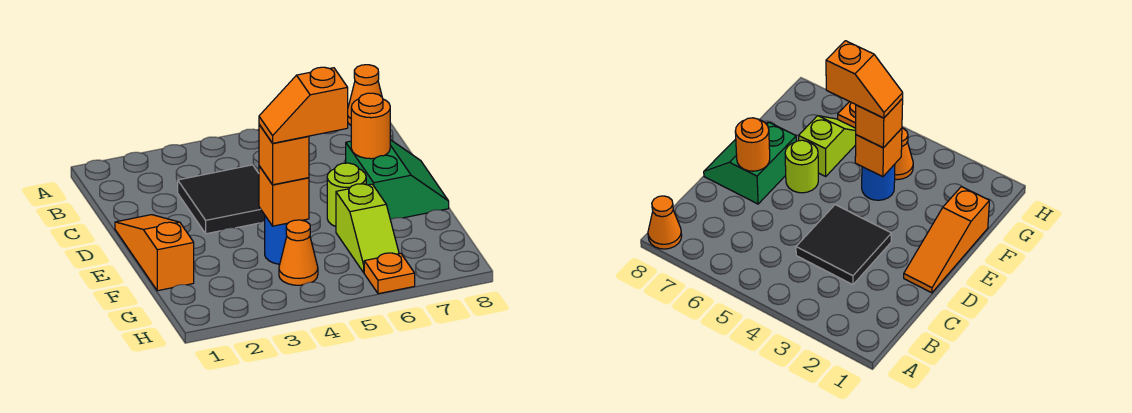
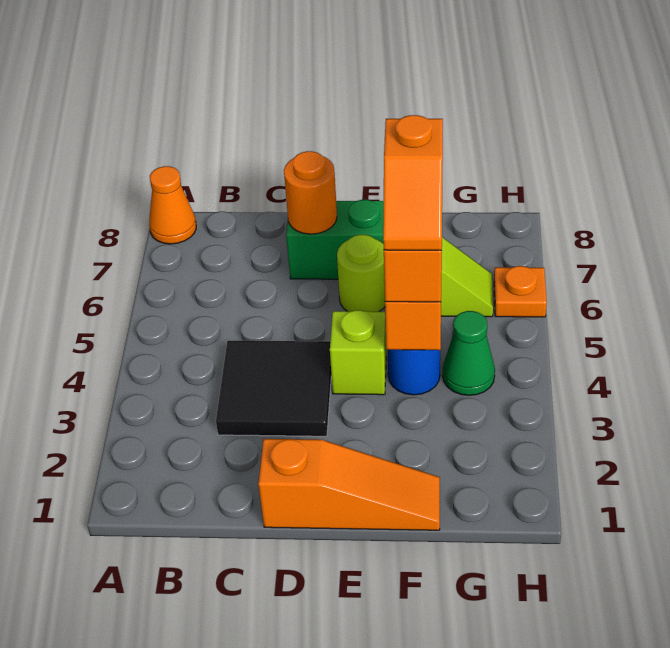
orange slope D1:F1 level 1 top F -> orange slope D1:F1 level 1 top D
none -> lime brick E4 level 1
orange cone G4 level 1 -> green cone G4 level 1

